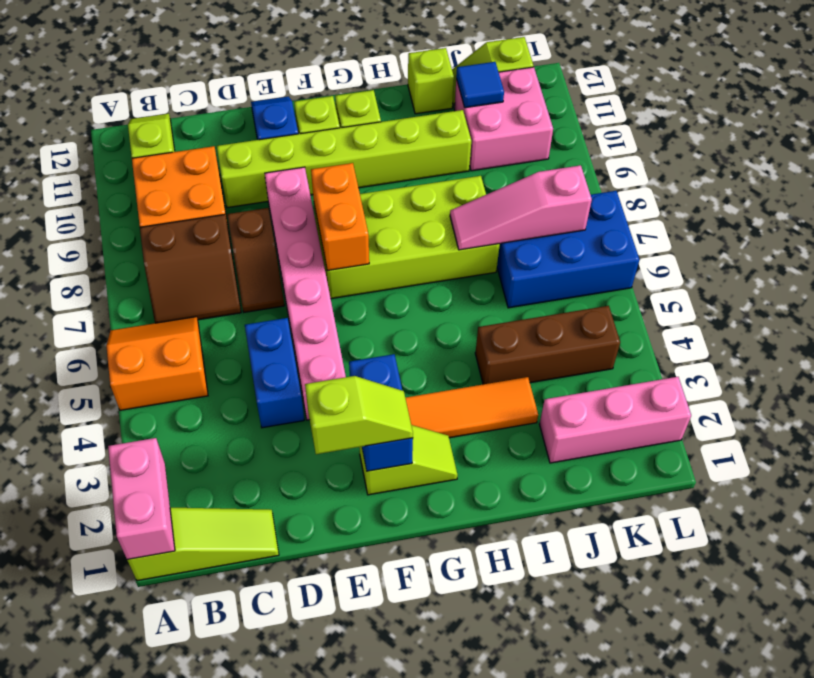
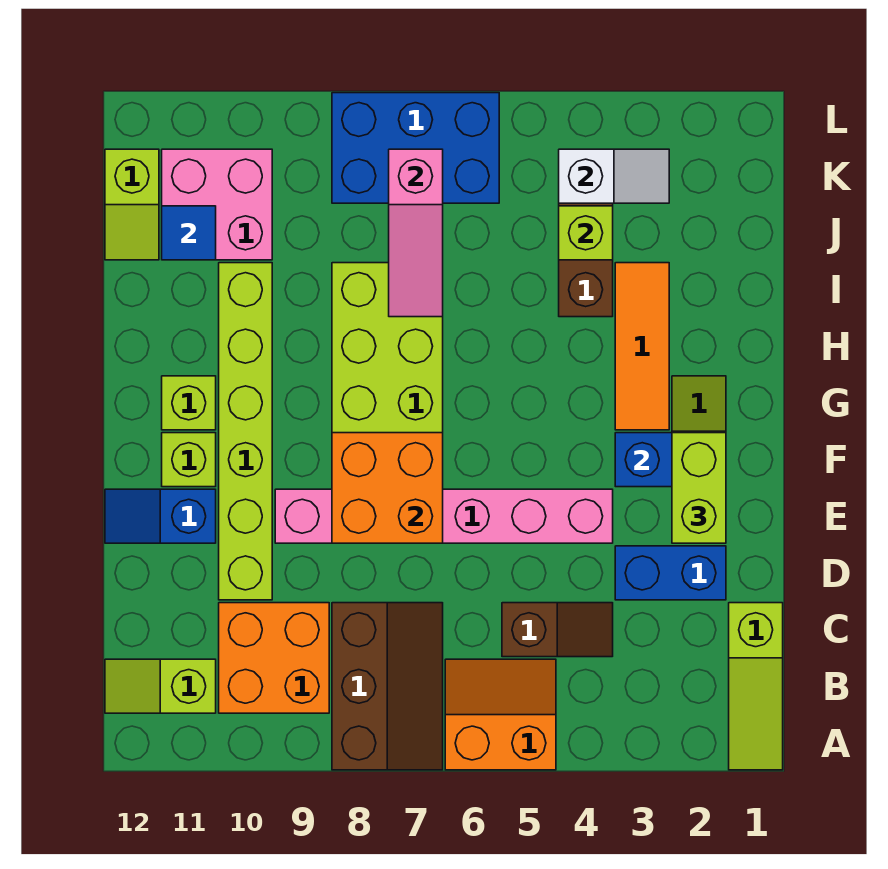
lime slope A1:C1 level 1 top A -> lime slope A1:C1 level 1 top C
pink brick A1:A2 level 2 -> none
orange slope A5:B6 level 1 top 5 -> orange slope A5:B6 level 1 top A
brown slope B7:C8 level 1 top 8 -> brown slope A7:C8 level 1 top 8
blue brick D4:D5 level 1 -> blue brick D2:D3 level 1
brown slope D7:D8 level 1 top 8 -> brown slope C4:C5 level 1 top 5
lime slope E2:F2 level 3 top E -> lime brick E2:F2 level 3
orange brick F7:F8 level 2 -> orange brick E7:F8 level 2
lime brick I12 level 1 -> lime brick J4 level 2
pink brick J2:L2 level 1 -> none
blue brick J6:L7 level 1 -> blue brick K6:L8 level 1
none -> white slope K3:K4 level 2 top 4

